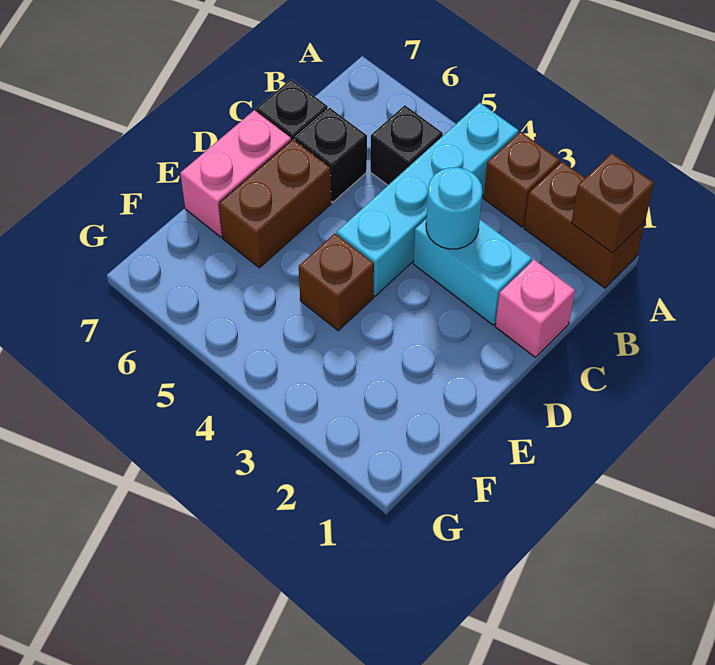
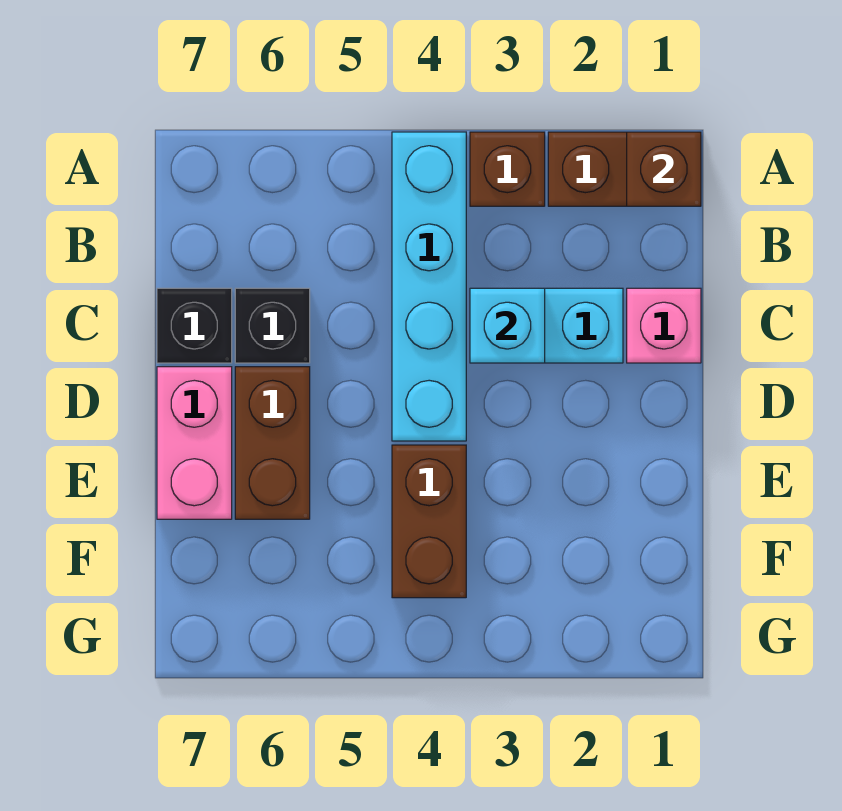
black brick B5 level 1 -> none
cyan round brick C3 level 2 -> cyan brick C3 level 2
brown brick E4 level 1 -> brown brick E4:F4 level 1

